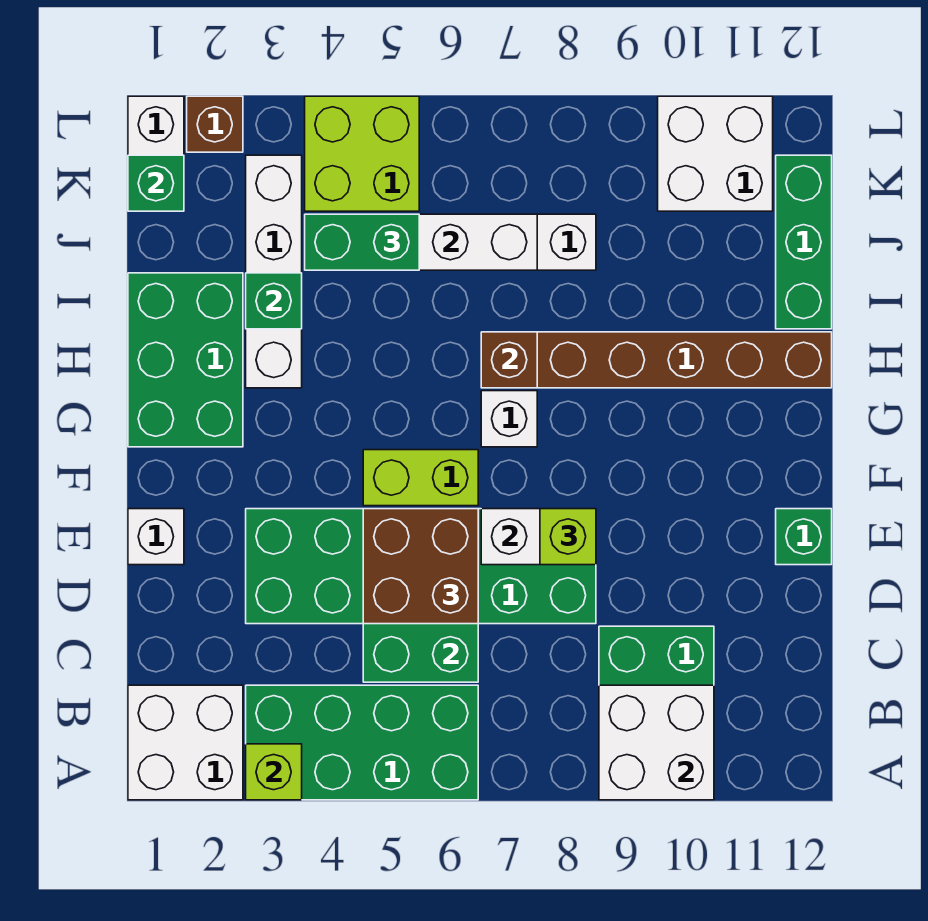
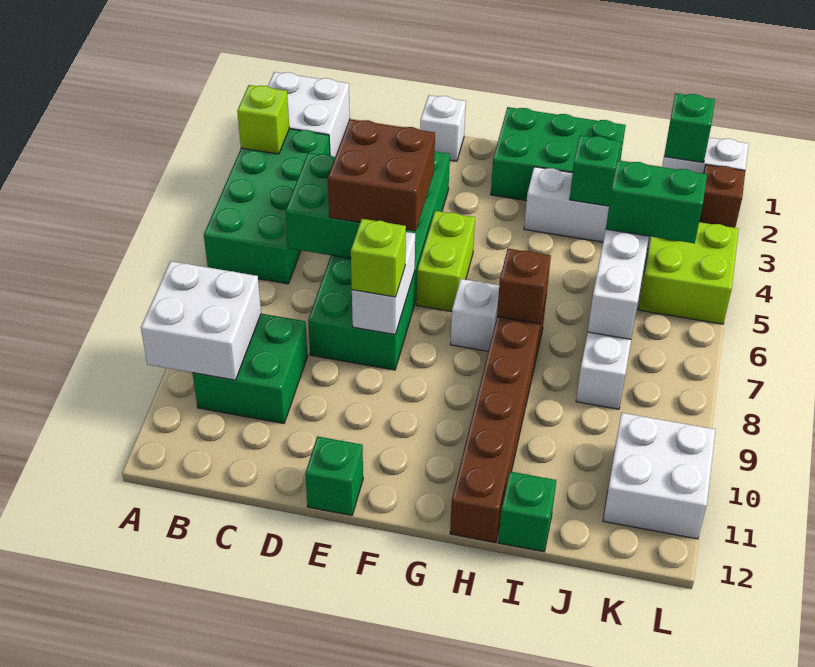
green brick I12:K12 level 1 -> green brick I12 level 1
green brick J4:J5 level 3 -> green brick J5:K5 level 3

